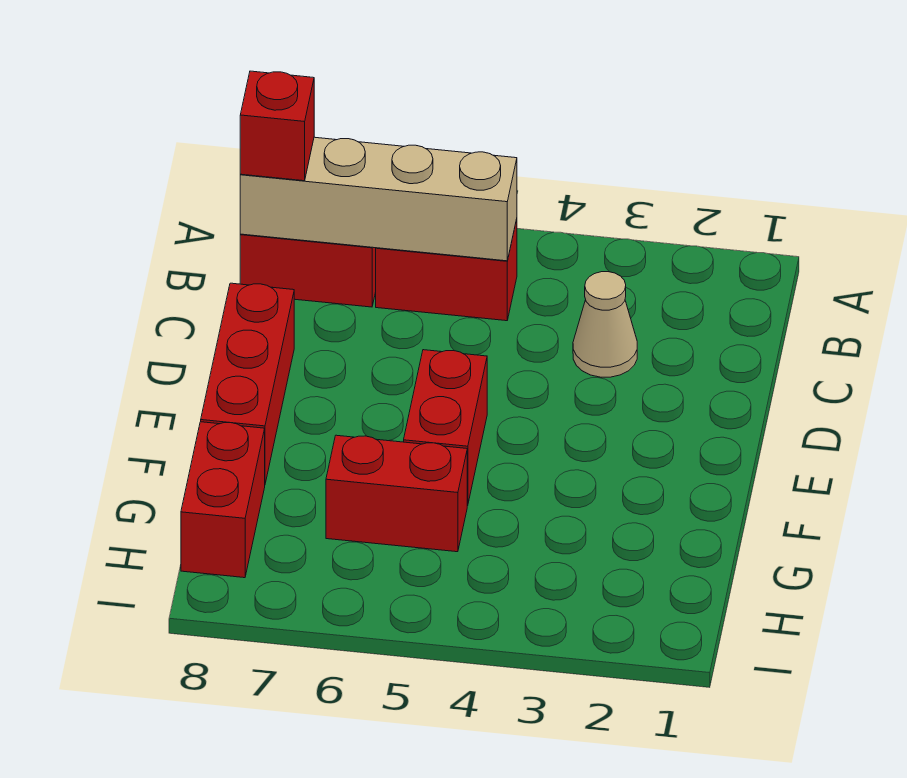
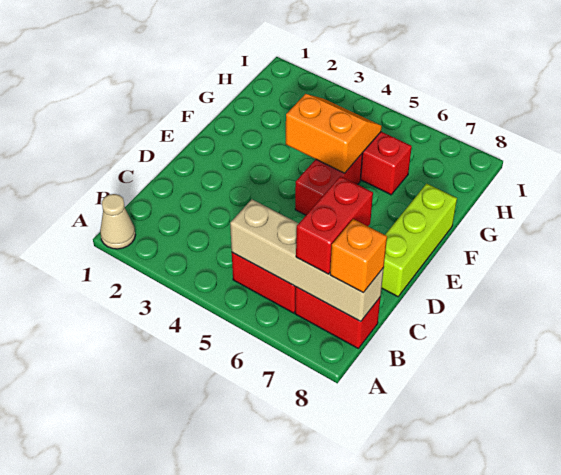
red brick B8 level 3 -> orange brick B8 level 3
tan cone C3 level 1 -> tan cone A1 level 1
red brick D8:F8 level 1 -> lime brick D8:F8 level 1
none -> orange slope F4:G5 level 2 top F
red brick G8:H8 level 1 -> red brick B7:C7 level 3

